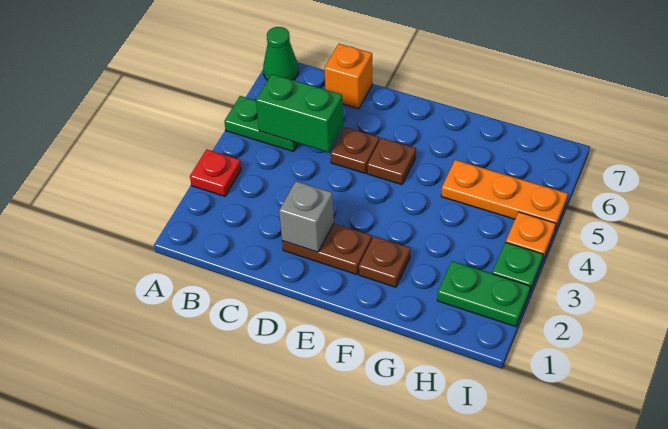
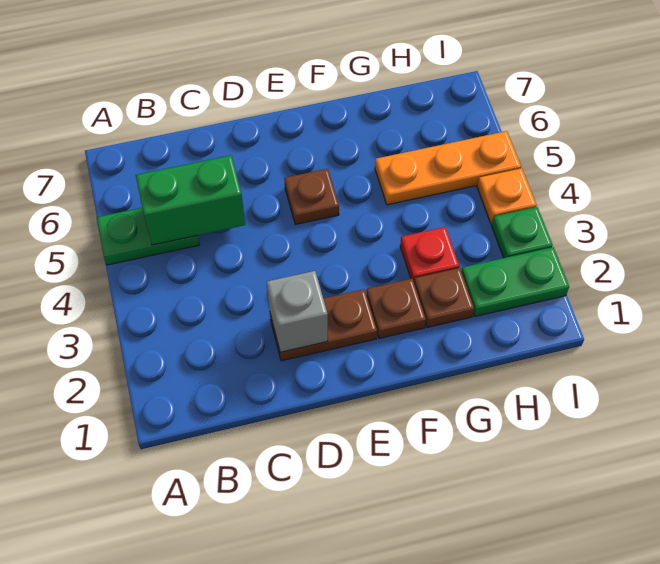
red plate A3 level 1 -> red plate G3 level 1
green cone A7 level 1 -> none
orange brick C7 level 1 -> none
brown plate D5 level 1 -> brown plate G2 level 1

